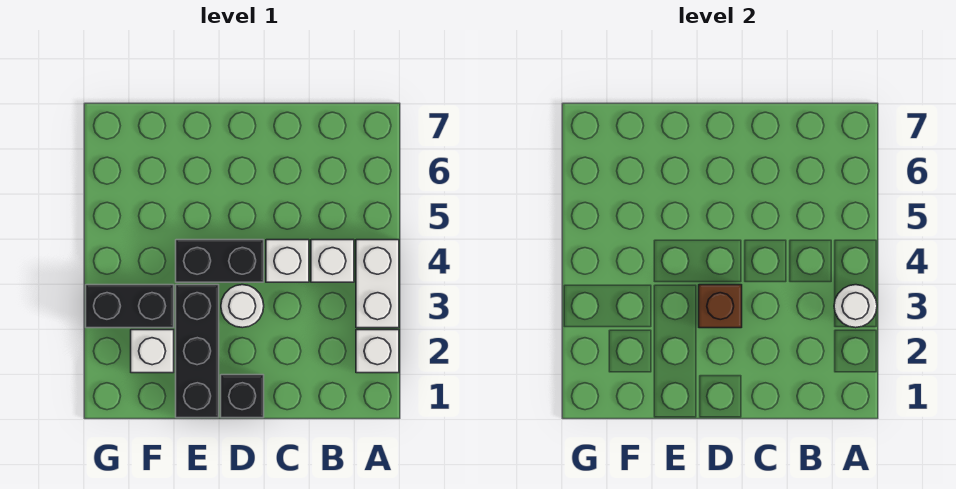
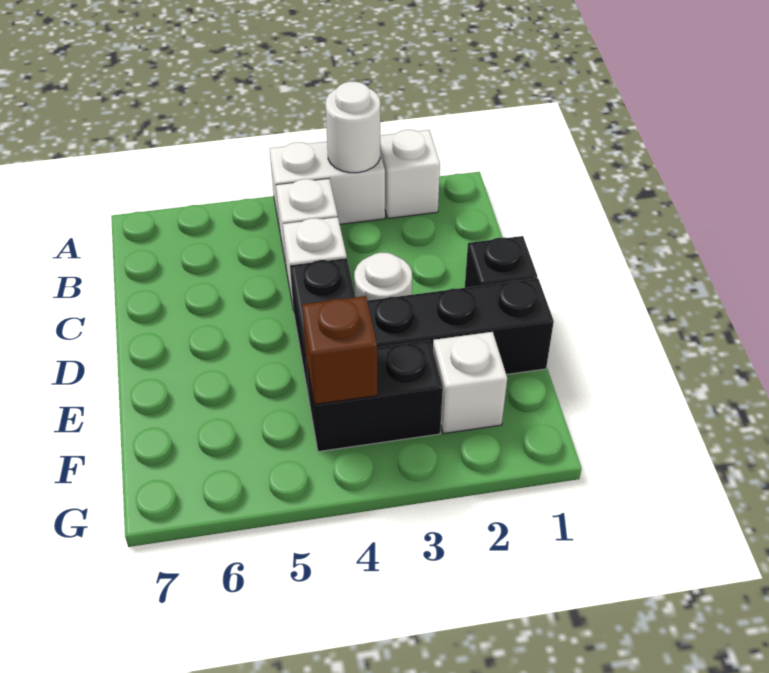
brown brick D3 level 2 -> brown brick F4 level 2
black brick F3:G3 level 1 -> black brick F3:F4 level 1

